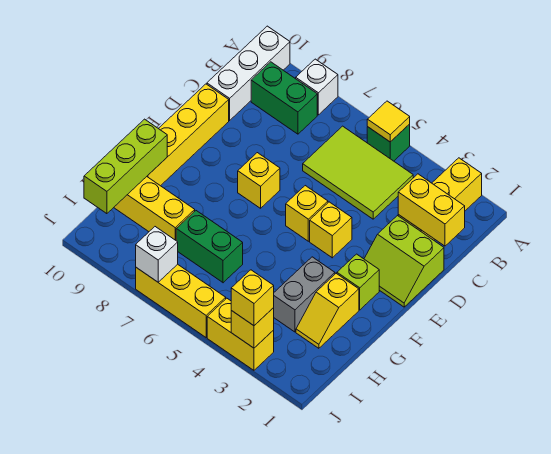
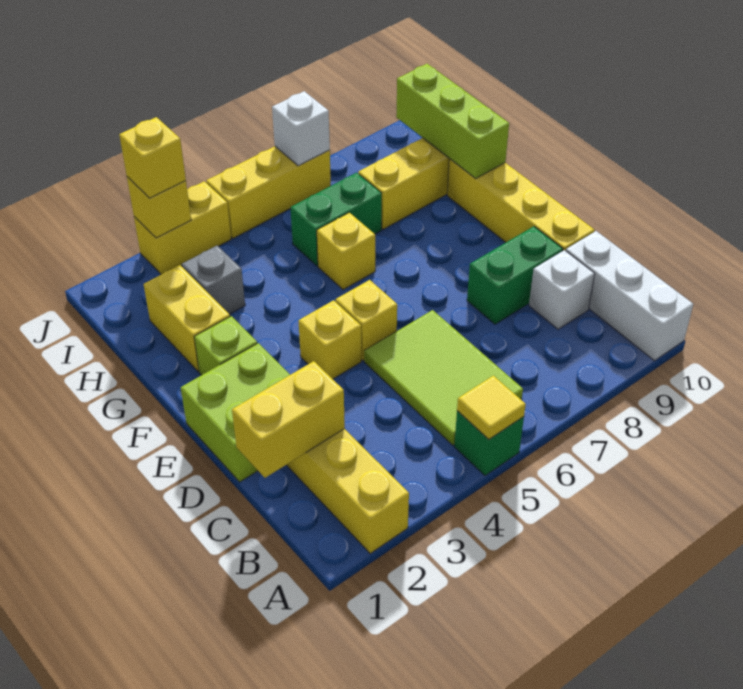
white brick A8 level 1 -> white brick C9 level 1
lime tile B4:C6 level 1 -> lime tile B5:D6 level 1
green brick B8:B9 level 1 -> green brick D8:D9 level 1
lime slope D1:E2 level 1 top D -> lime brick D1:E2 level 1
yellow brick E7 level 1 -> yellow brick G6 level 1
yellow slope G2:H2 level 1 top G -> yellow brick G2:H2 level 1
grey brick G3:H3 level 1 -> grey brick H3 level 1

